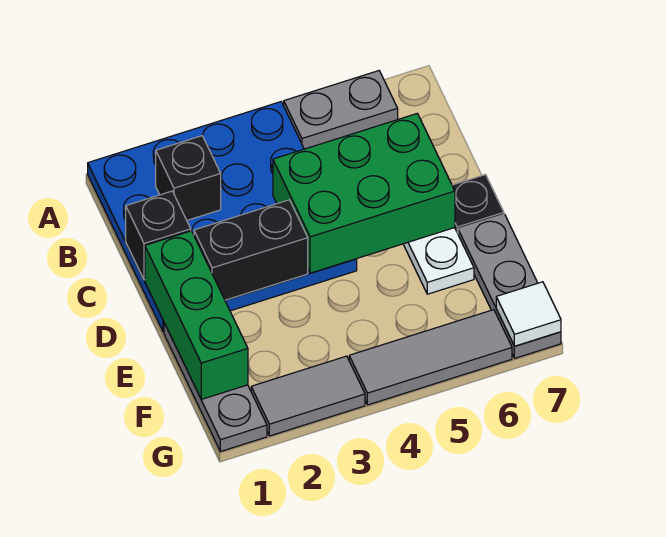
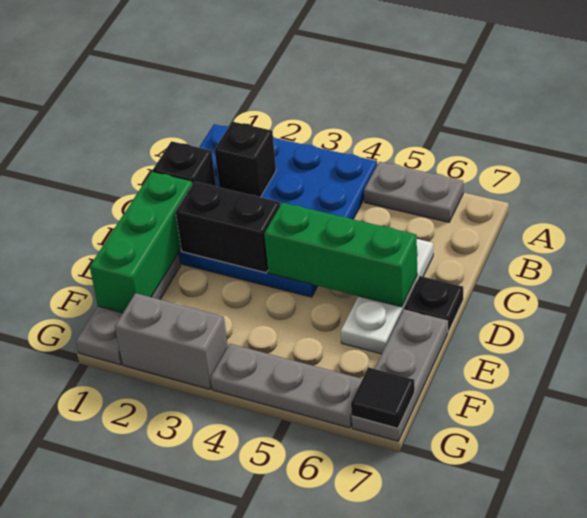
green brick C4:D6 level 2 -> green brick D4:D6 level 2
grey tile G2:G3 level 1 -> grey brick G2:G3 level 1
grey tile G4:G6 level 1 -> grey plate G4:G6 level 1
white tile G7 level 2 -> black tile G7 level 2

